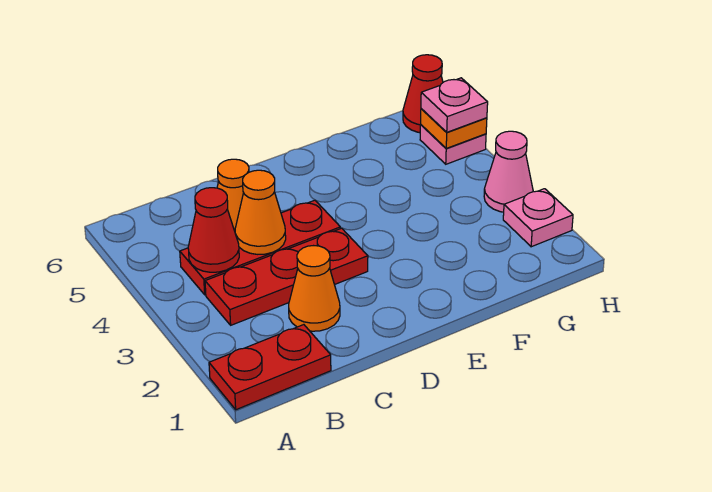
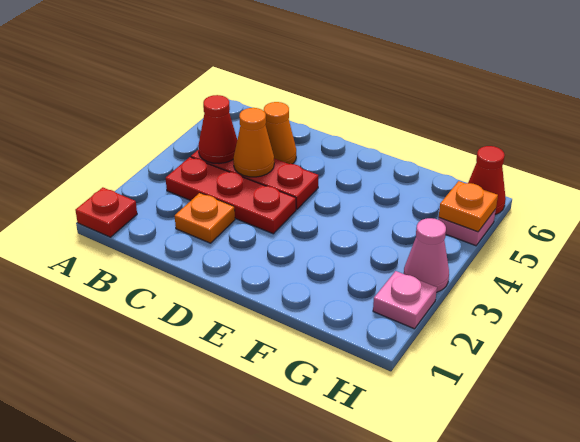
red plate A1:B1 level 1 -> red plate A1 level 1
orange cone C2 level 1 -> orange plate C2 level 1
pink plate H5 level 3 -> none

